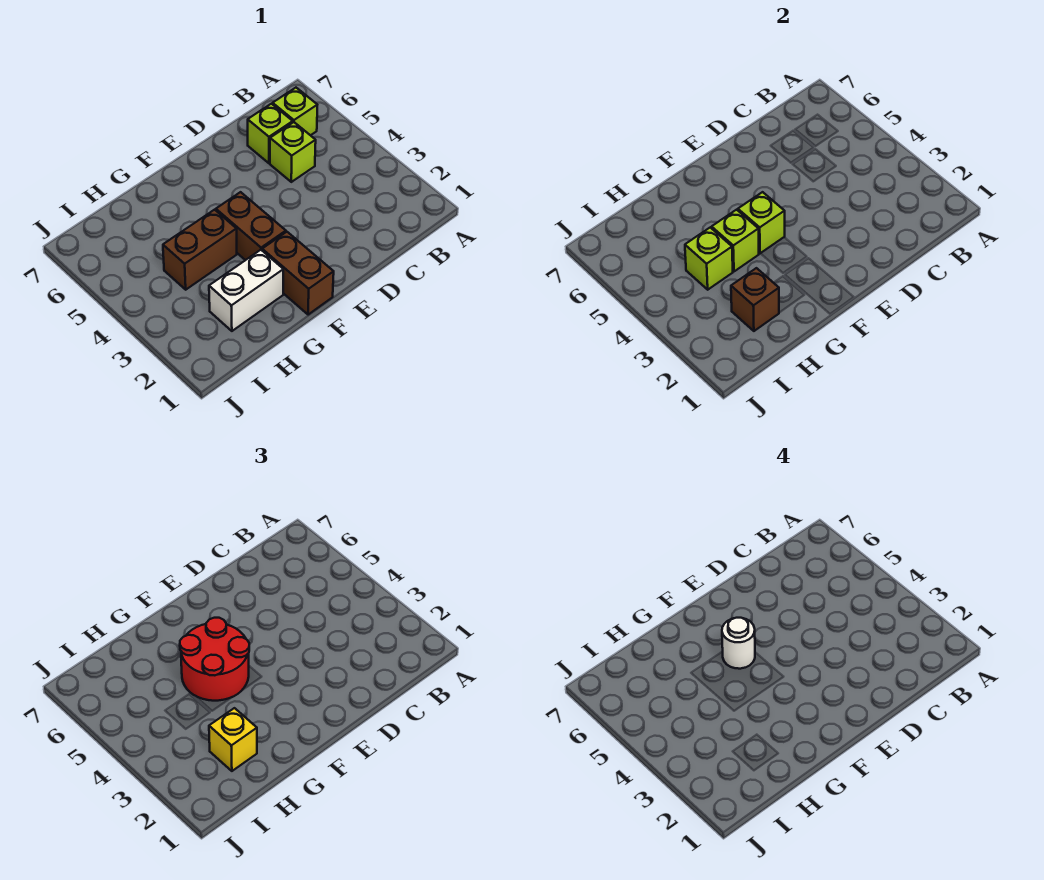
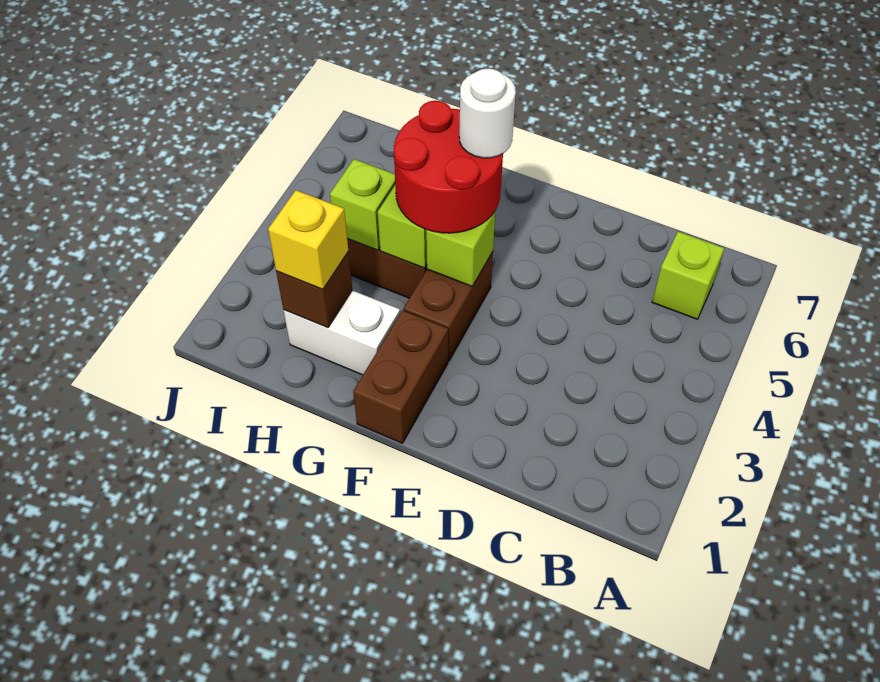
lime brick C5 level 1 -> none
lime brick C6 level 1 -> none

